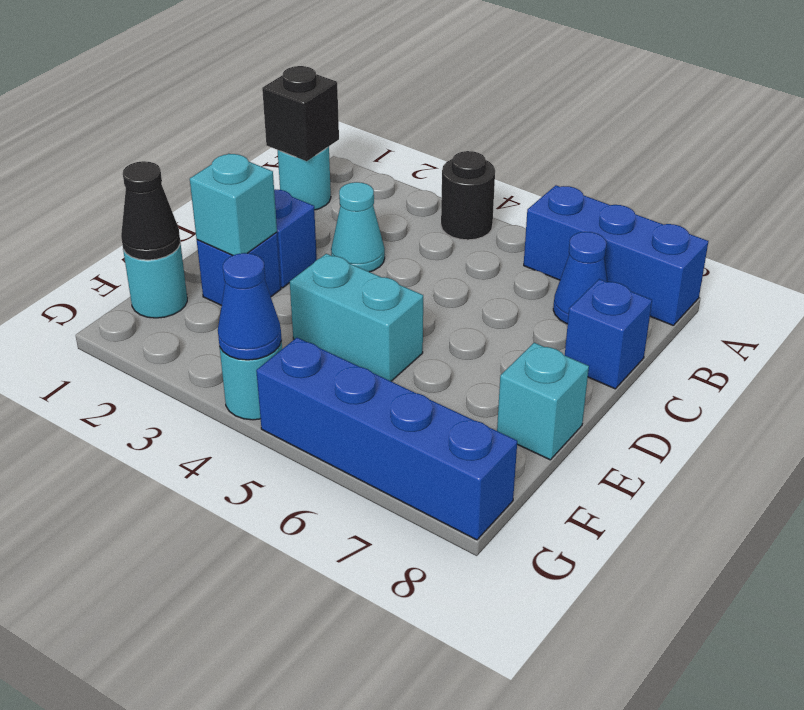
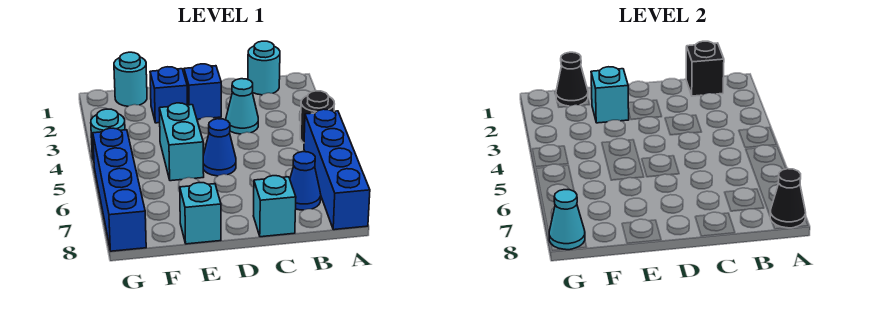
blue brick A6:A8 level 1 -> blue brick A5:A8 level 1
none -> black cone A8 level 2
blue brick C8 level 1 -> cyan brick C8 level 1
blue cone G4 level 2 -> blue cone D5 level 1
none -> cyan cone G8 level 2

